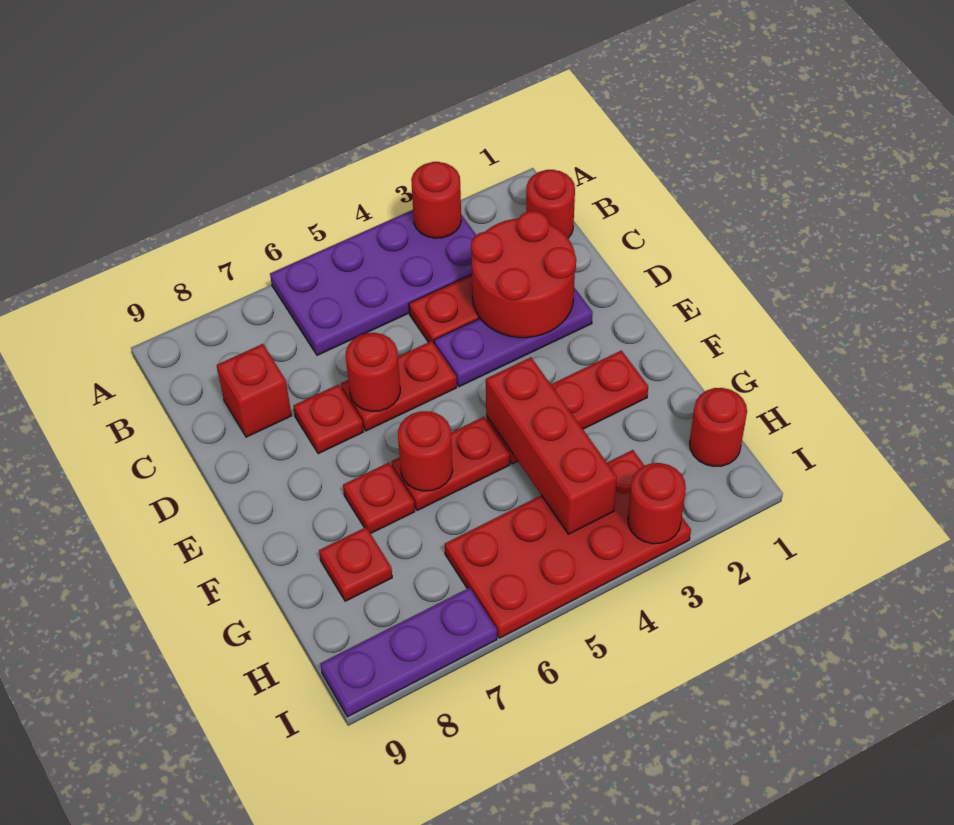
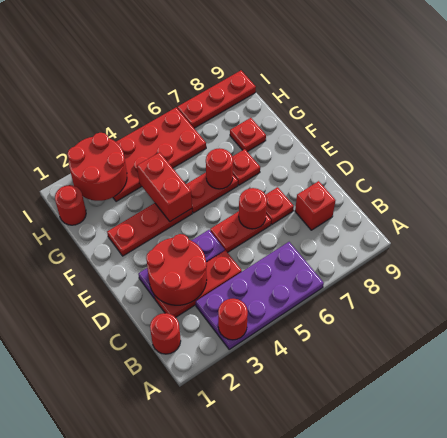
red brick F4:H4 level 2 -> red brick F4:G4 level 2
red round brick I3 level 2 -> red round brick H2:I3 level 2
purple plate I7:I9 level 1 -> red plate I7:I9 level 1

